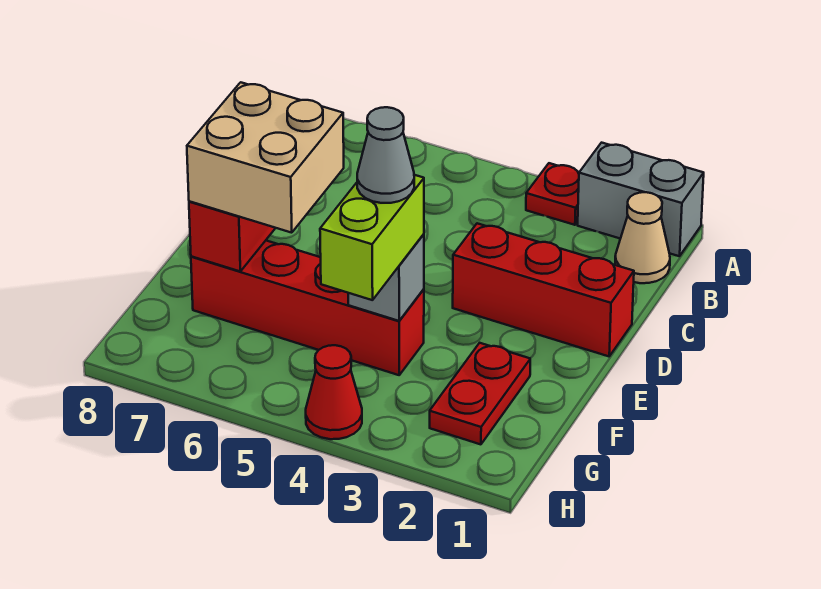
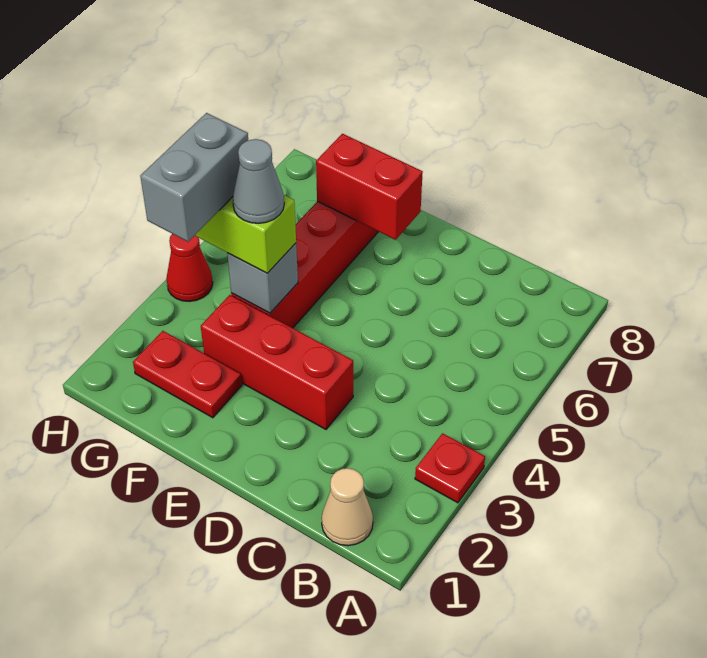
grey brick A1:A2 level 1 -> grey brick G3:G4 level 4
red brick D1:D3 level 1 -> red brick D3:F3 level 1
tan brick E6:F7 level 3 -> none

